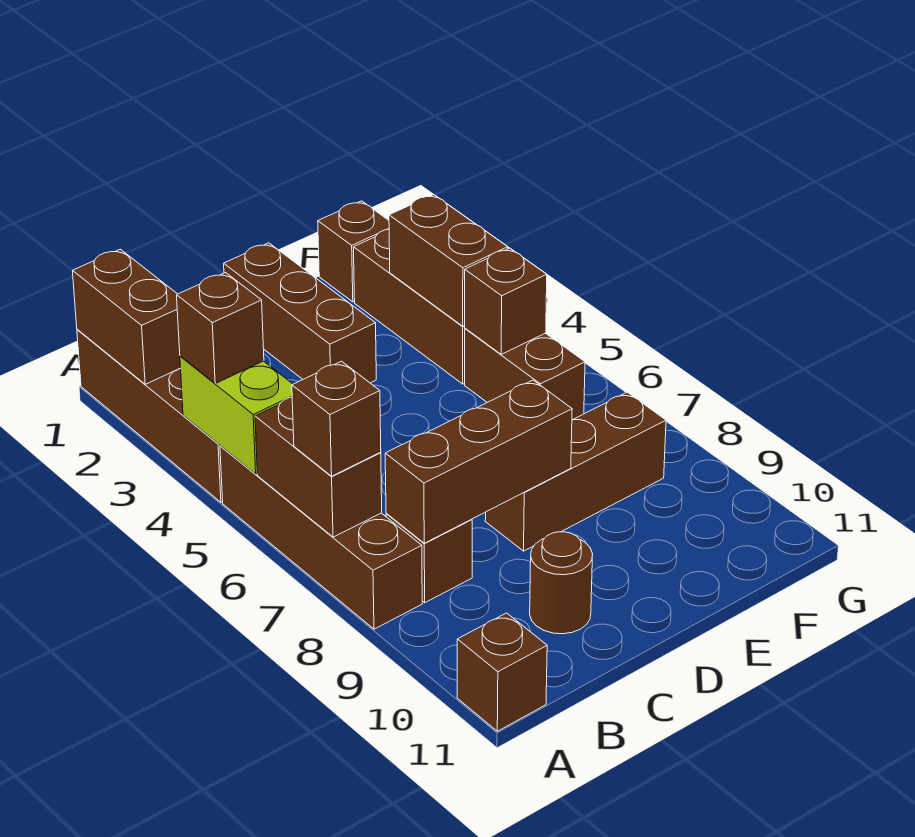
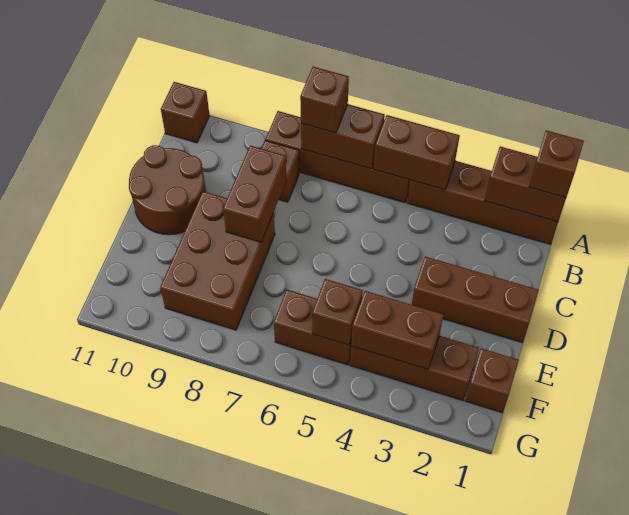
lime brick A4:A5 level 2 -> brown brick A4:A5 level 2
brown brick A4 level 3 -> brown brick A1 level 3
brown brick B8:D8 level 2 -> brown brick C8:D8 level 2
brown round brick C10 level 1 -> brown round brick C10:D11 level 1
brown brick D8:F8 level 1 -> brown brick D8:F9 level 1

